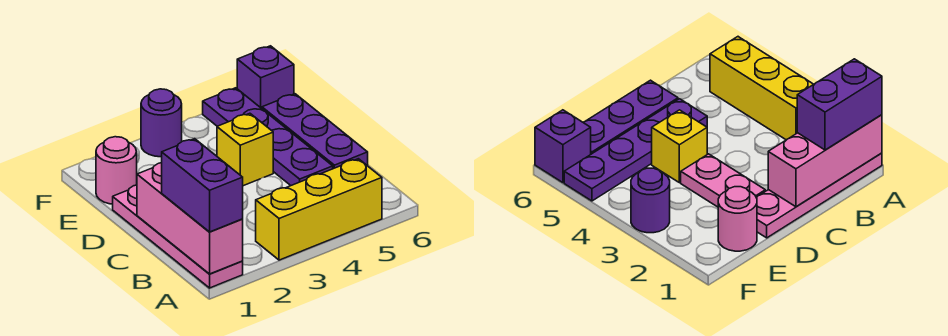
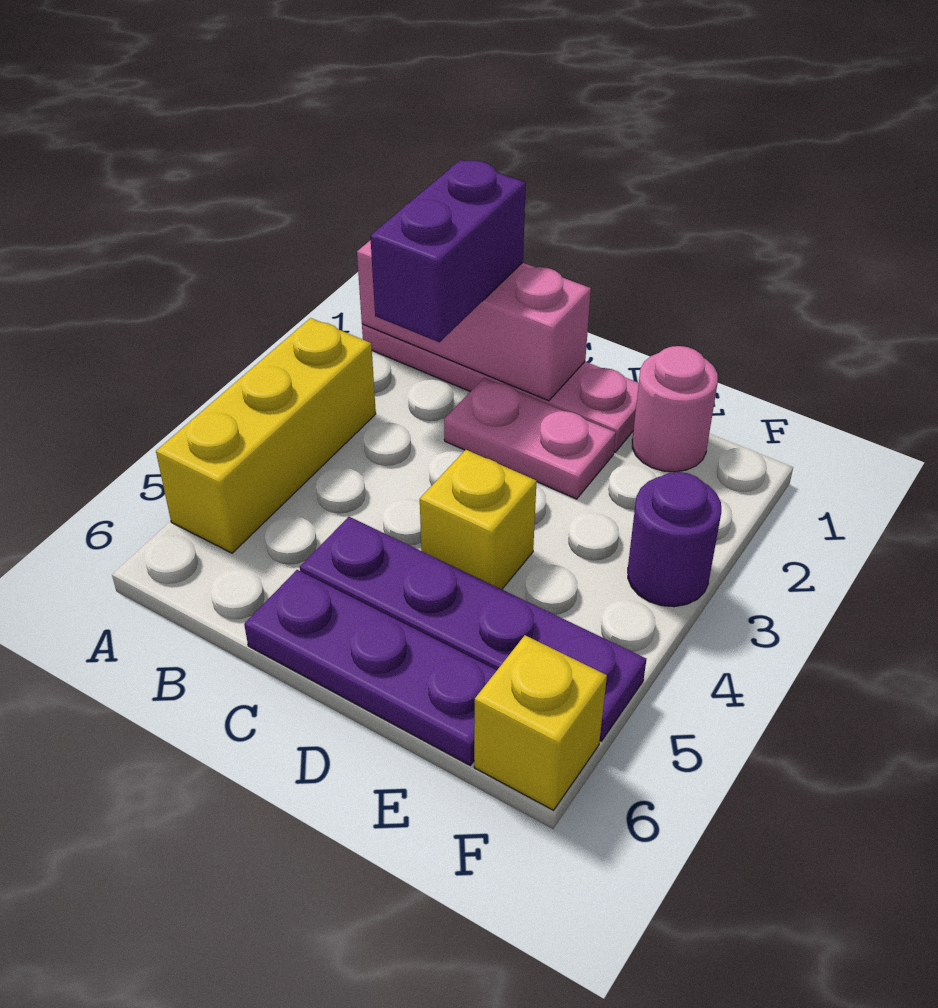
purple brick A1:B1 level 3 -> purple brick B1:B2 level 3
pink plate D2:D3 level 1 -> pink plate C2:D2 level 1
purple brick F6 level 1 -> yellow brick F6 level 1

